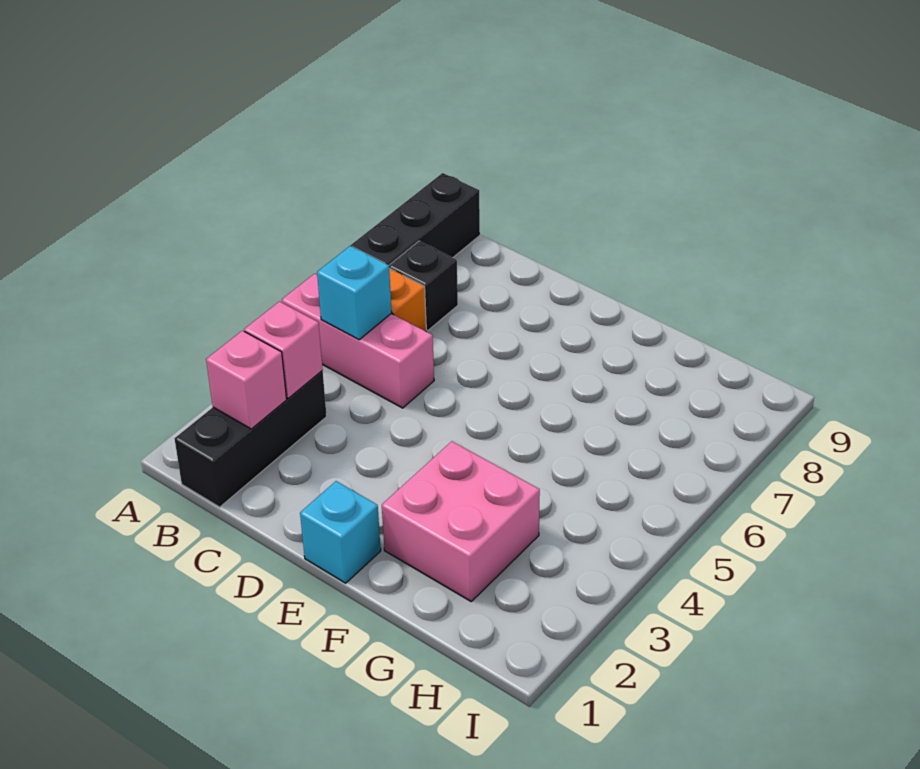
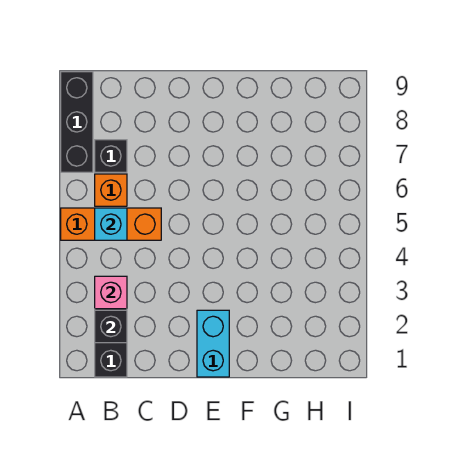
pink brick A5:C5 level 1 -> orange brick A5:C5 level 1
pink brick B2 level 2 -> black brick B2 level 2
cyan brick E1 level 1 -> cyan brick E1:E2 level 1
pink brick F2:G3 level 1 -> none

